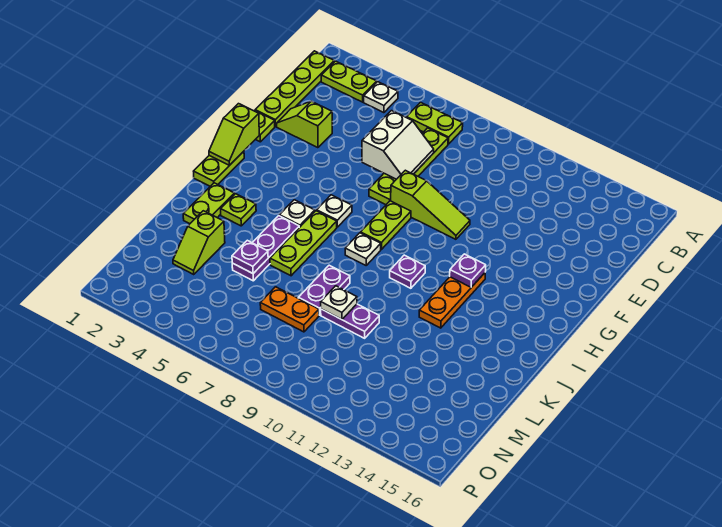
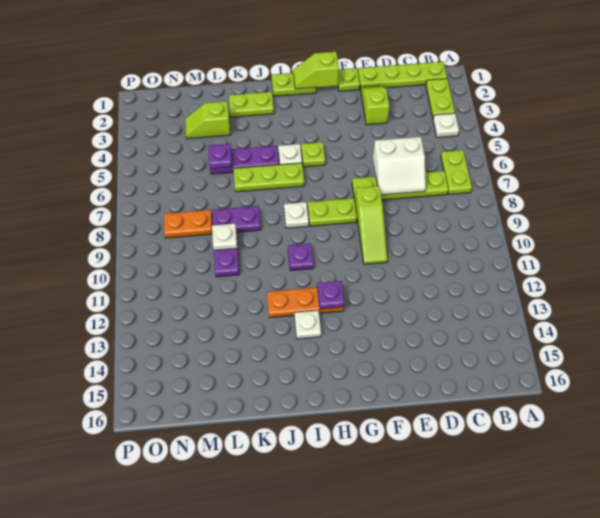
white plate H6 level 1 -> white plate I13 level 1
lime plate J3 level 1 -> lime plate H5 level 1
orange plate M7:M8 level 1 -> orange plate M8:N8 level 1

